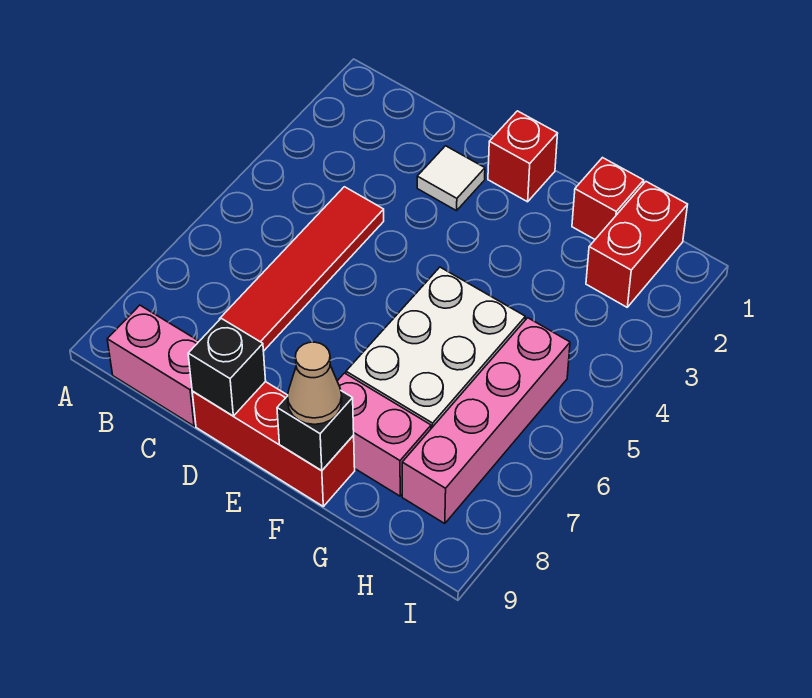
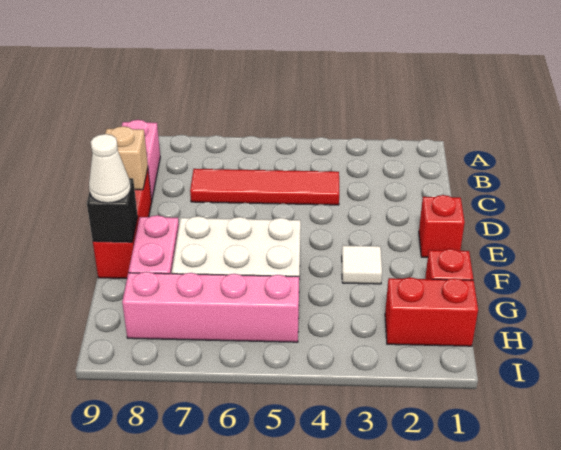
white tile D2 level 1 -> white tile F3 level 1
black brick D9 level 2 -> tan brick D9 level 2
tan cone F9 level 3 -> white cone F9 level 3

